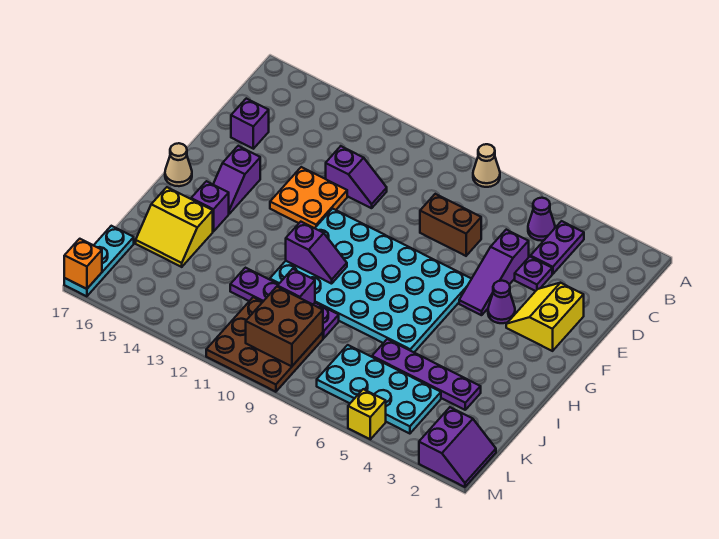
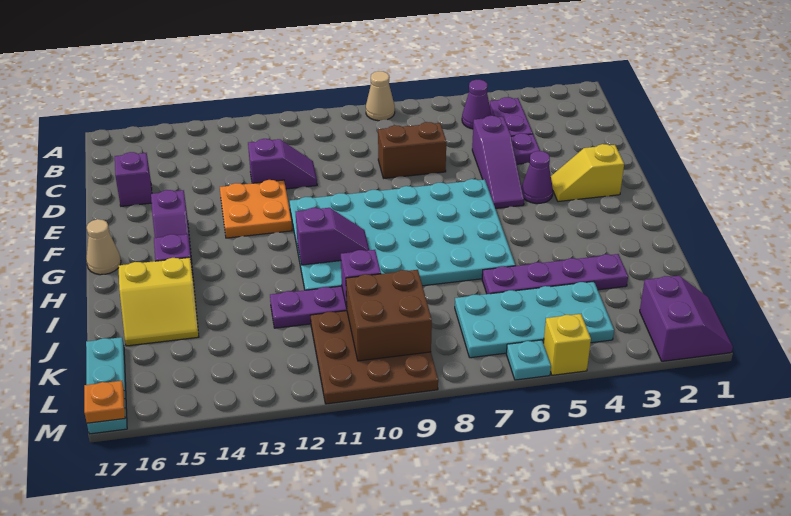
yellow slope E2:F3 level 1 top 2 -> yellow slope F2:F3 level 1 top 2
none -> cyan plate M6 level 1
orange brick M17 level 2 -> orange plate M17 level 2

